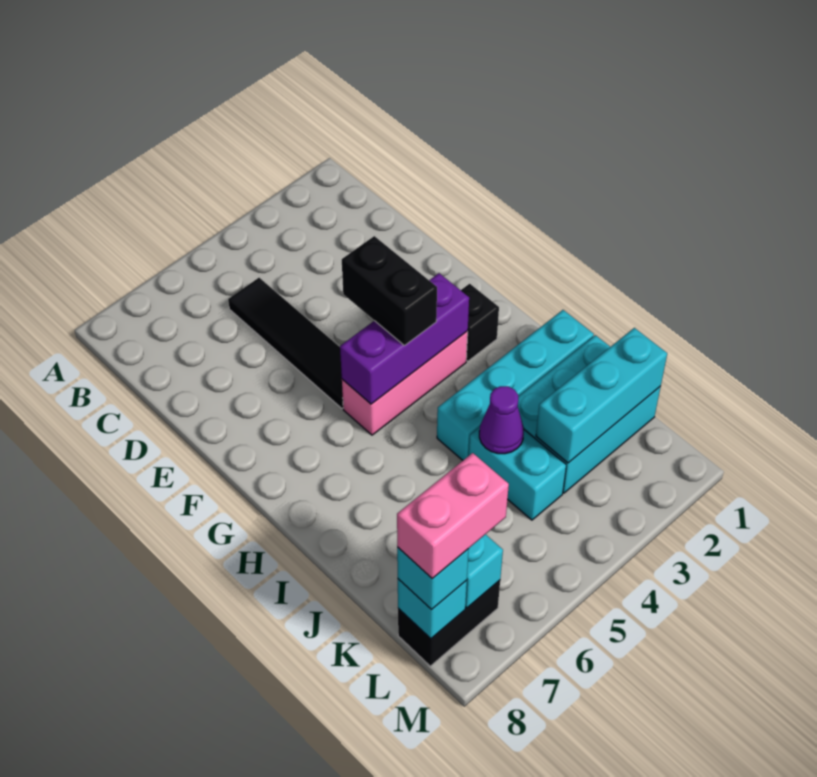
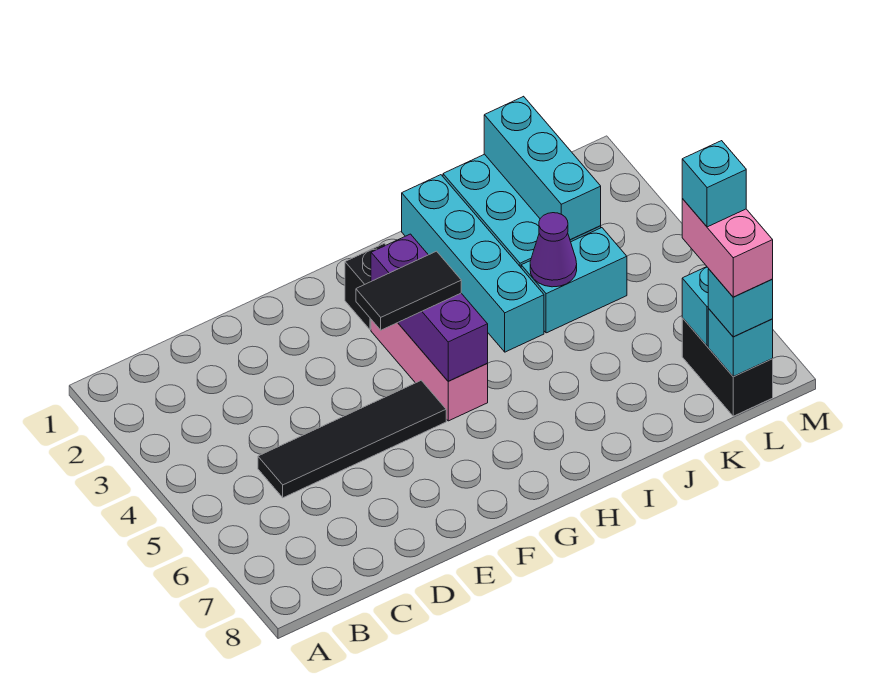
black brick F4:G4 level 3 -> black tile F4:G4 level 3
none -> cyan brick L7 level 5

